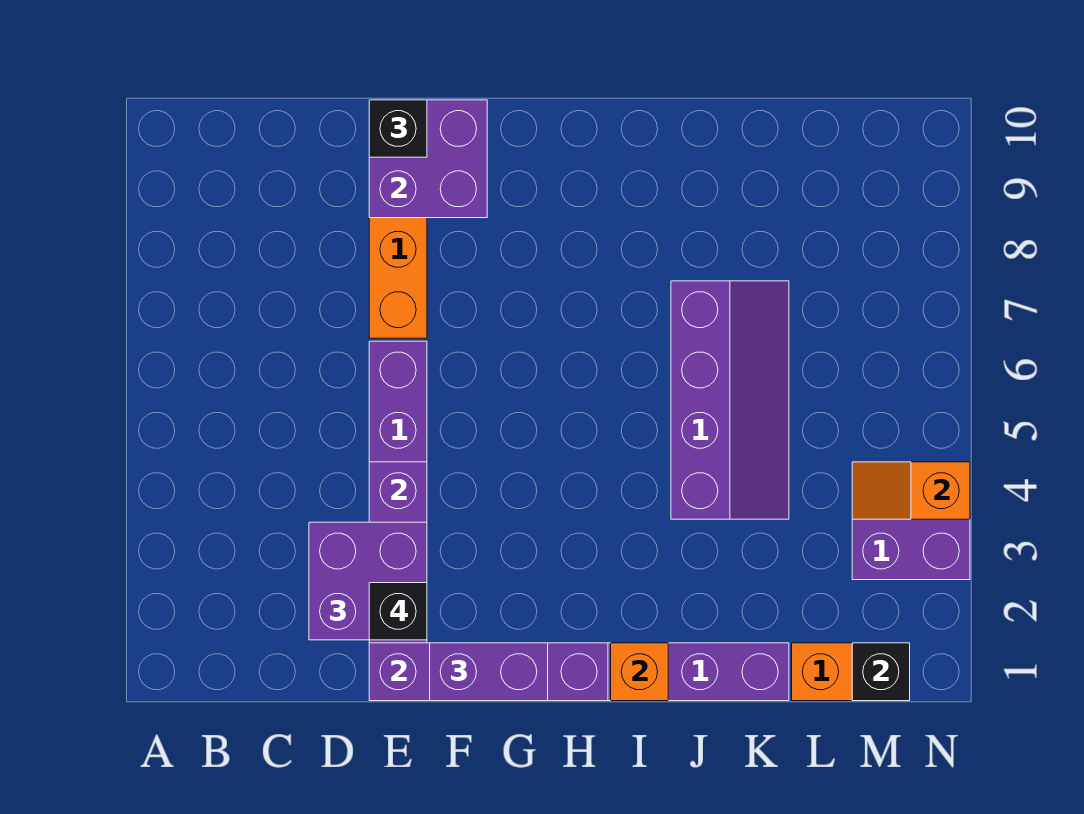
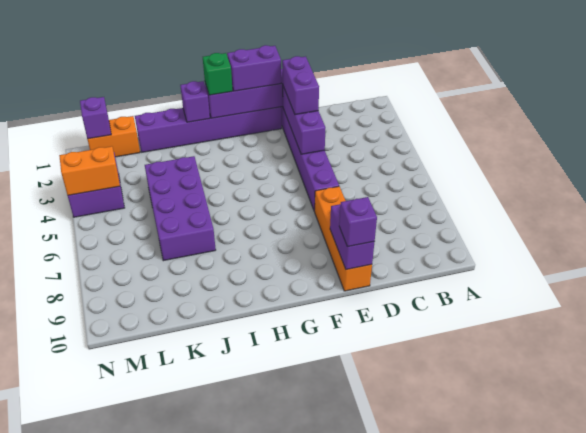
purple brick D2:E3 level 3 -> purple brick E2:E3 level 3
black brick E2 level 4 -> none
purple brick E9:F10 level 2 -> purple brick E9:E10 level 2
black brick E10 level 3 -> purple brick E10 level 3
none -> green brick H1 level 3
orange brick I1 level 2 -> purple brick I1 level 2
purple slope J4:K7 level 1 top J -> purple brick J4:K7 level 1
black brick M1 level 2 -> purple brick M1 level 2
orange slope M4:N4 level 2 top N -> orange brick M4:N4 level 2

